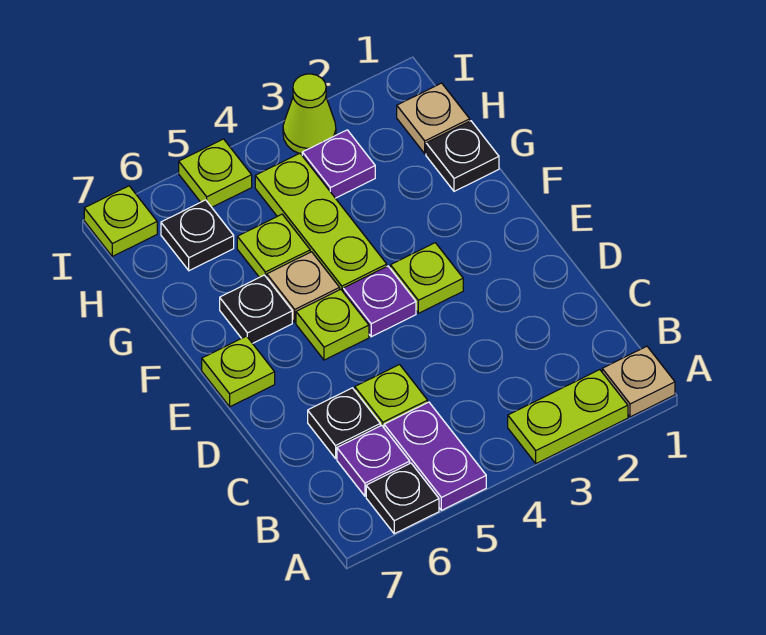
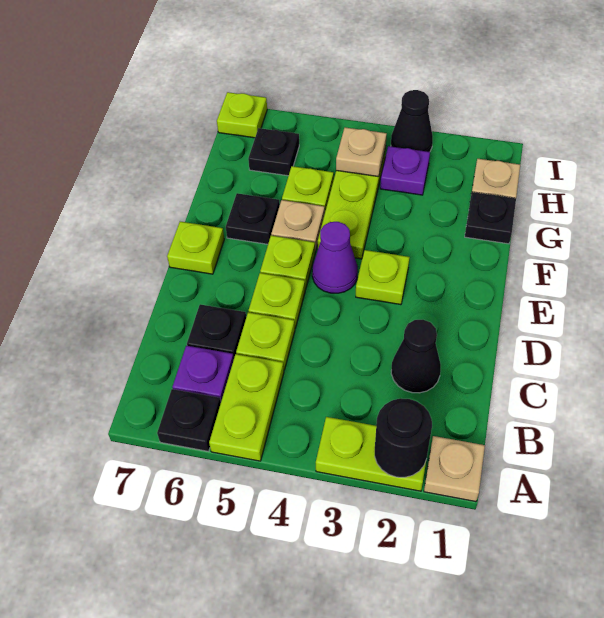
none -> black round brick A2 level 2
purple plate A5:B5 level 1 -> lime plate A5:B5 level 1
none -> black cone C2 level 1
purple plate E4 level 1 -> purple cone E4 level 1
none -> tan plate H4 level 2
lime cone I3 level 1 -> black cone I3 level 1
lime plate I5 level 1 -> lime plate D5 level 1

